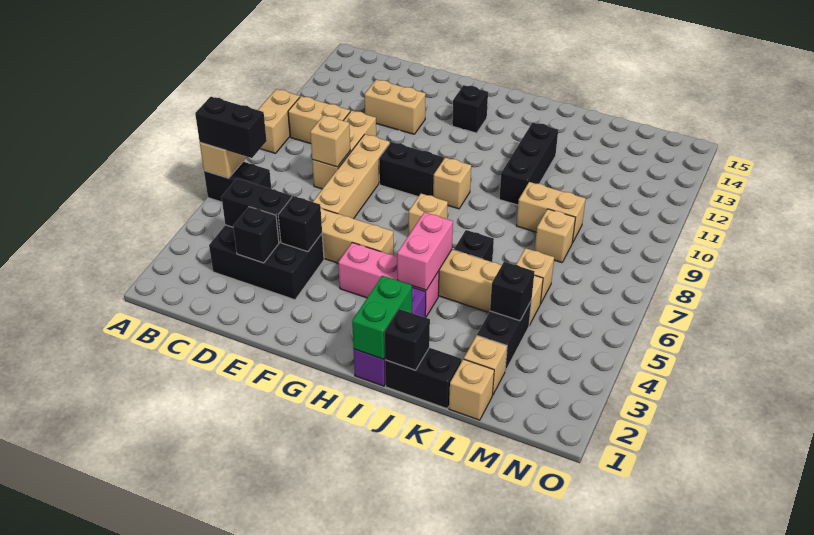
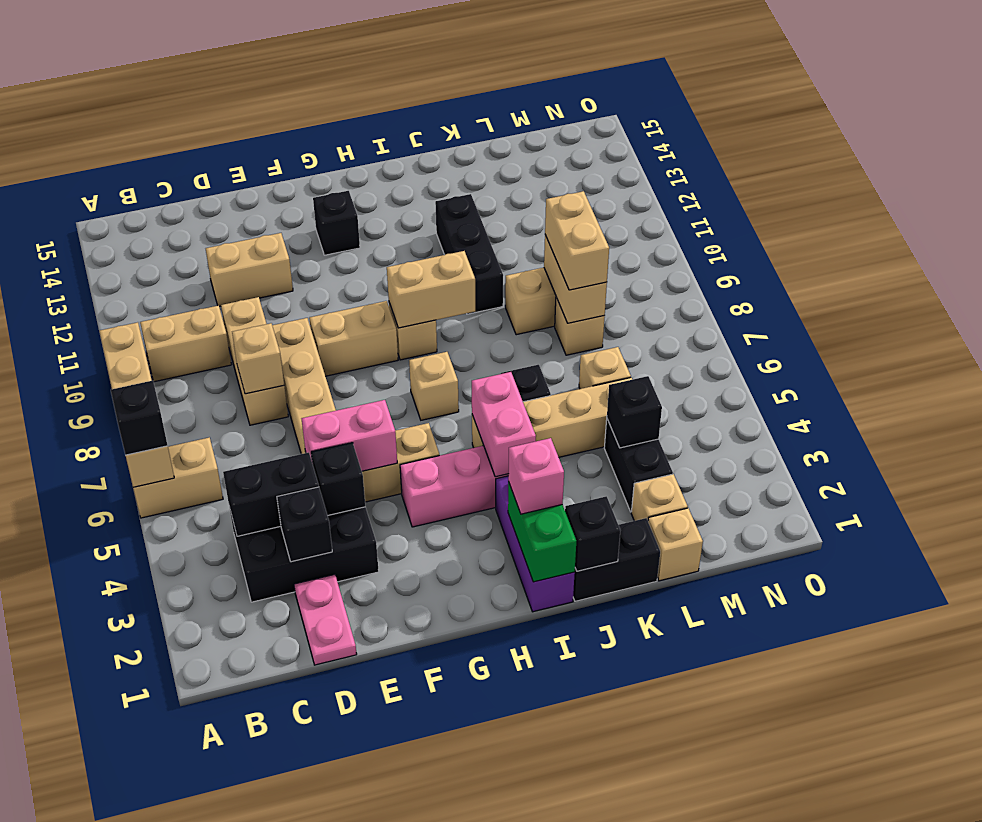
black brick A6:B6 level 1 -> tan brick A6:B6 level 1
black brick A6:B6 level 3 -> black brick A6 level 3
none -> pink plate D1:D2 level 1
none -> pink brick E5:F5 level 2
black brick F9:G9 level 1 -> tan brick F9:G9 level 1
none -> tan brick H9:I9 level 2
none -> pink brick I2 level 3
none -> tan brick L8:L9 level 2
none -> tan brick L8:L9 level 3

